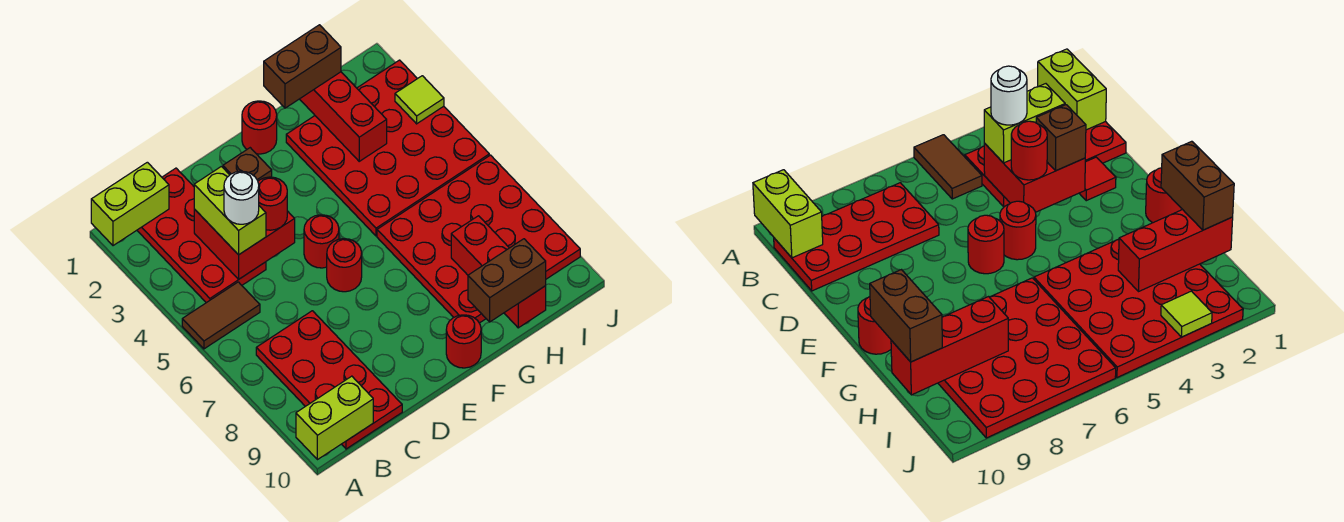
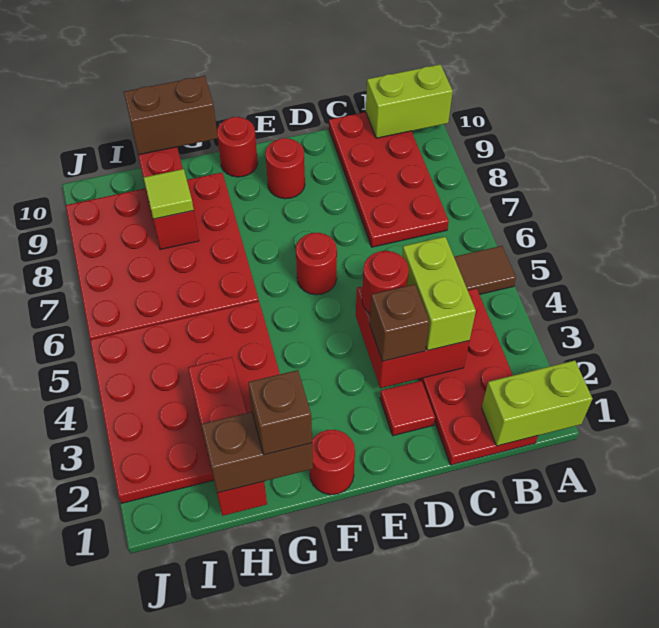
white round brick C4 level 4 -> none
red round brick E5 level 1 -> red round brick E9 level 1
none -> brown brick G1 level 4
lime tile J3 level 2 -> lime tile H8 level 3

